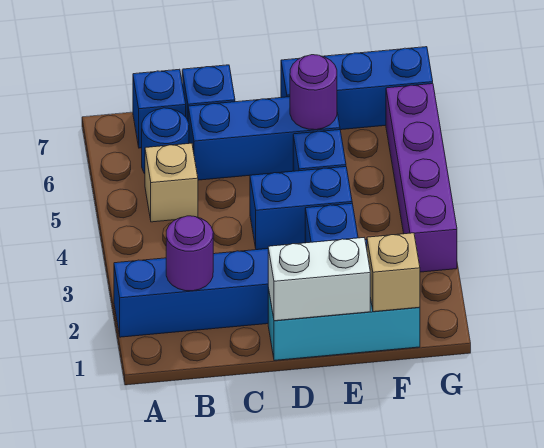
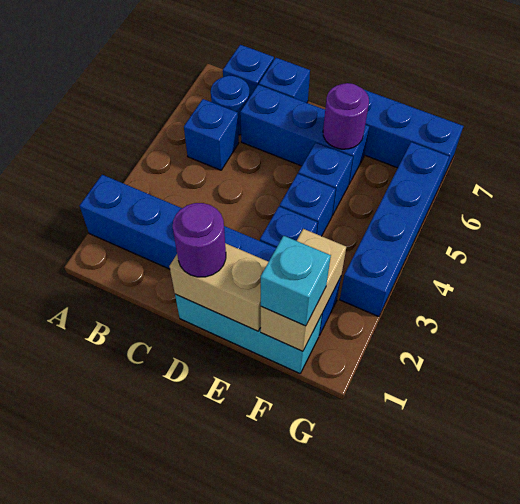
purple round brick B2 level 2 -> purple round brick D1 level 3
tan brick B5 level 1 -> blue brick B5 level 1
white brick D1:E1 level 2 -> tan brick D1:E1 level 2
blue brick D4:E4 level 1 -> blue brick E4 level 1
tan brick F1 level 2 -> tan brick F1:F2 level 2
none -> cyan brick F1 level 3
purple brick G3:G6 level 1 -> blue brick G3:G6 level 1

